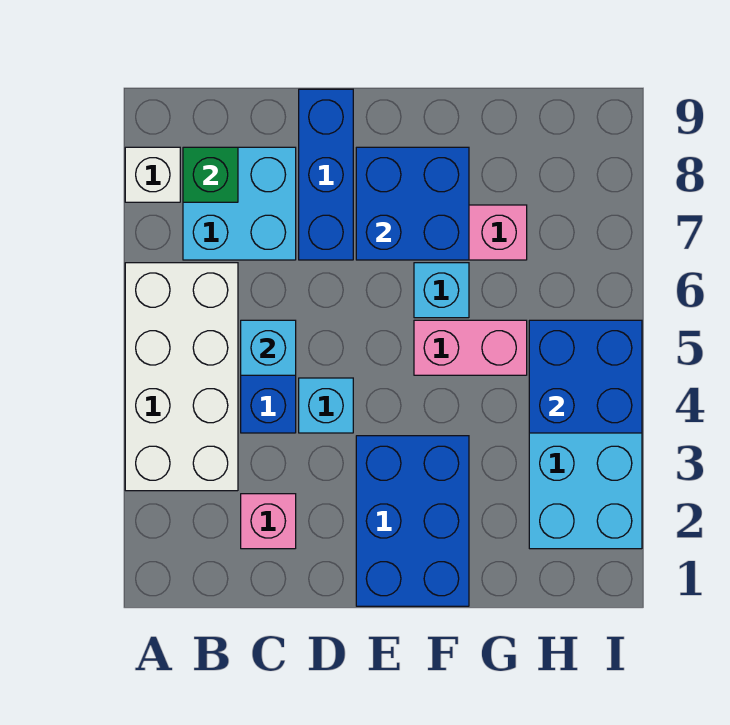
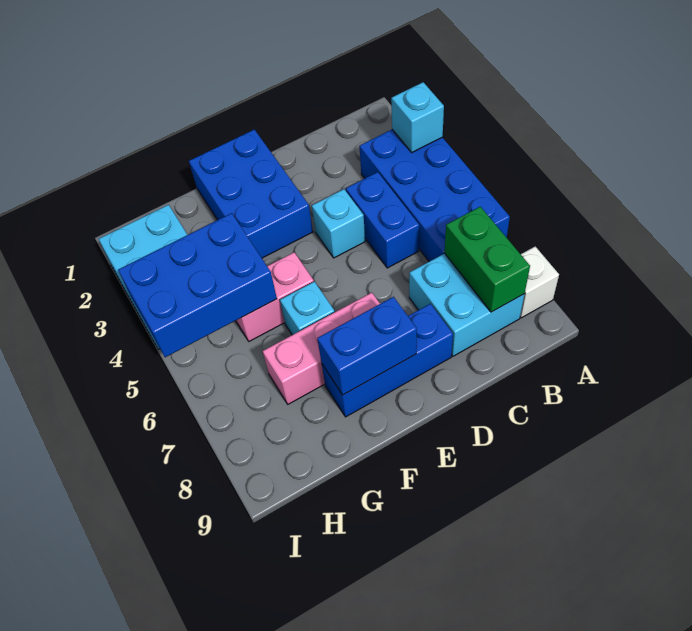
white brick A3:B6 level 1 -> blue brick A3:B6 level 1
green brick B8 level 2 -> green brick B7:B8 level 2
pink brick C2 level 1 -> none
cyan brick C5 level 2 -> cyan brick A3 level 2
blue brick D7:D9 level 1 -> blue brick D8:F8 level 1
blue brick E7:F8 level 2 -> blue brick E8:F8 level 2
blue brick H4:I5 level 2 -> blue brick G4:I5 level 2

